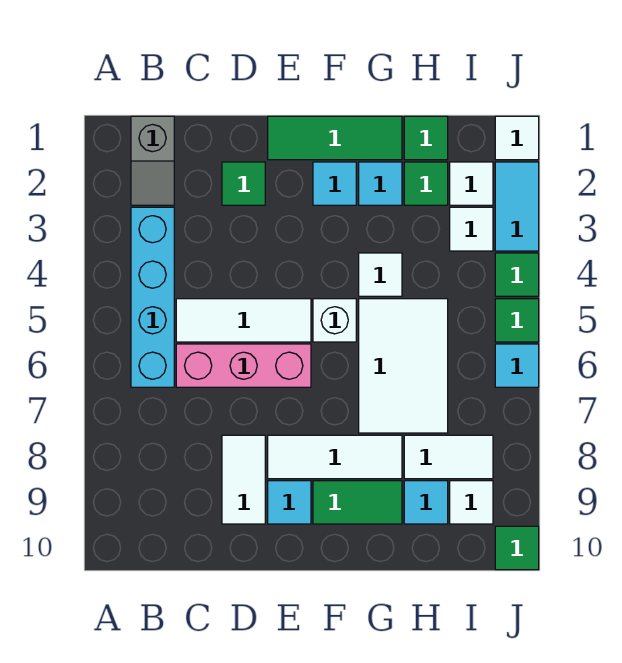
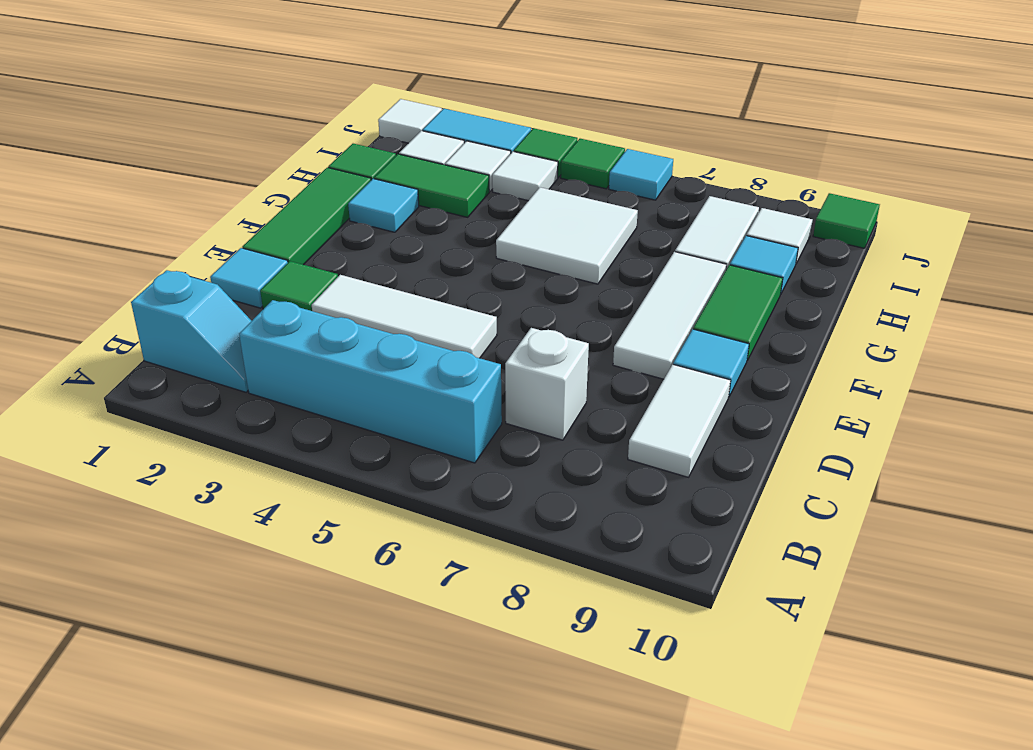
grey slope B1:B2 level 1 top 1 -> cyan slope B1:B2 level 1 top 1
white tile C5:E5 level 1 -> white tile D3:D5 level 1
pink brick C6:E6 level 1 -> none
white tile D8:D9 level 1 -> white tile C9:D9 level 1
cyan tile F2 level 1 -> cyan tile D1 level 1
white brick F5 level 1 -> white brick C7 level 1
white tile G4 level 1 -> white tile I4 level 1
white tile G5:H7 level 1 -> white tile G5:H6 level 1
green tile H2 level 1 -> green tile H2:H3 level 1

